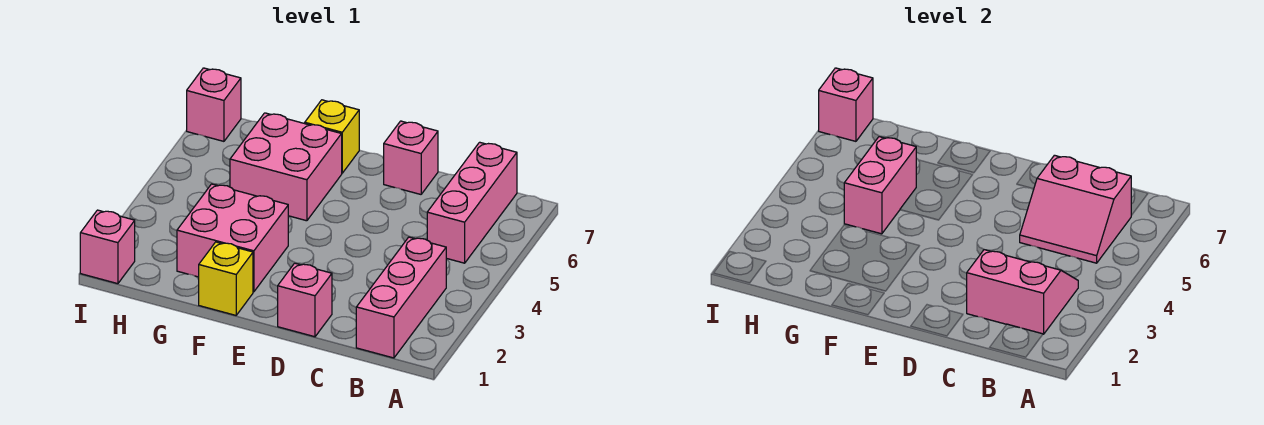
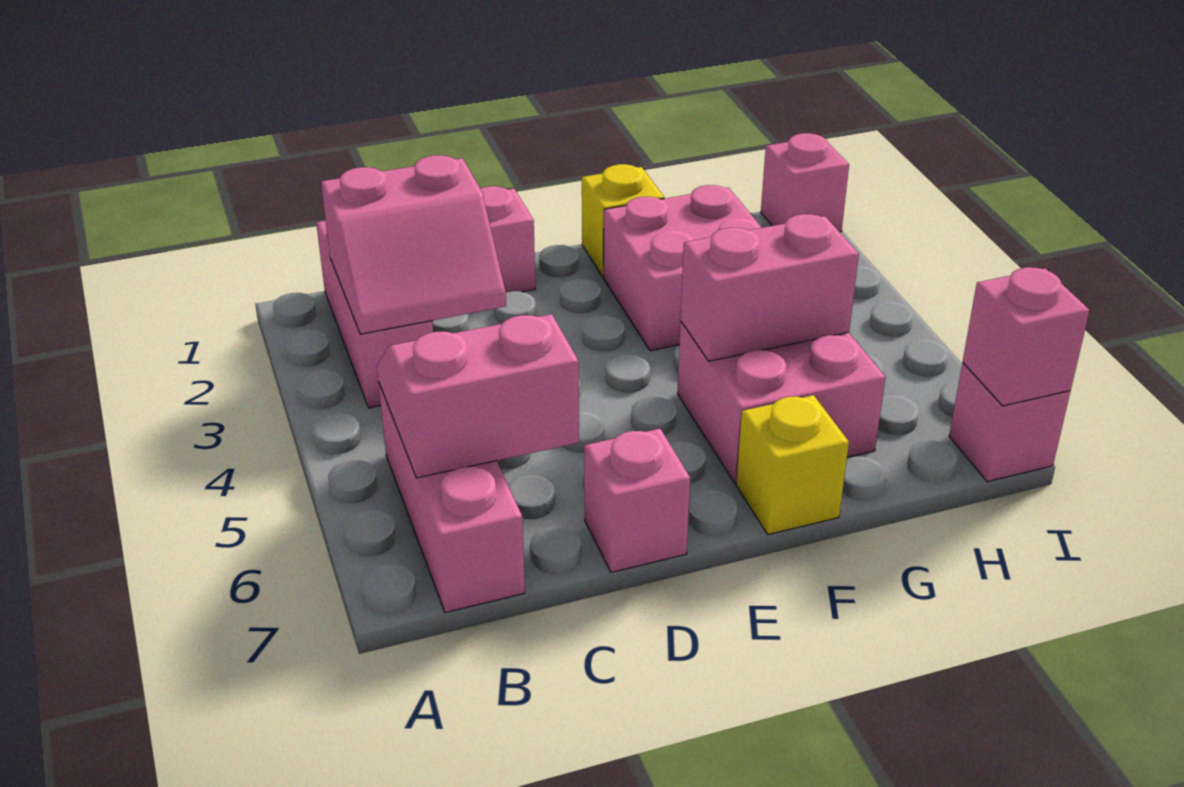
pink brick G4:G5 level 2 -> pink brick F5:G5 level 2

